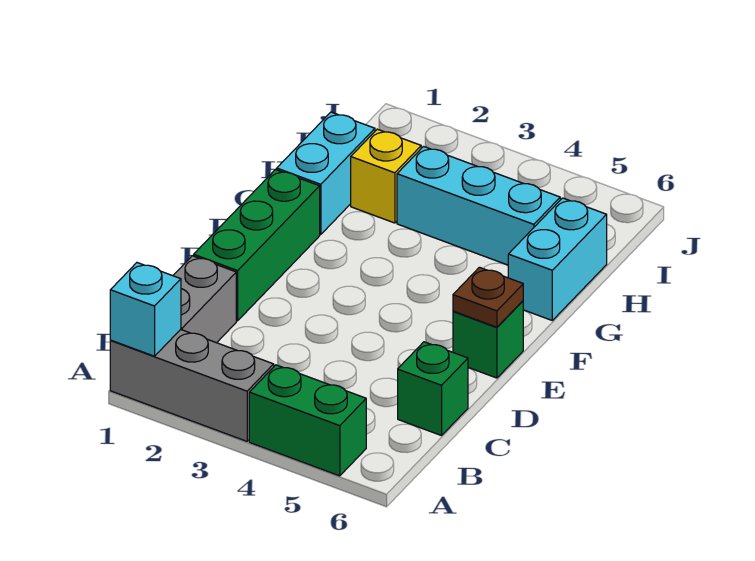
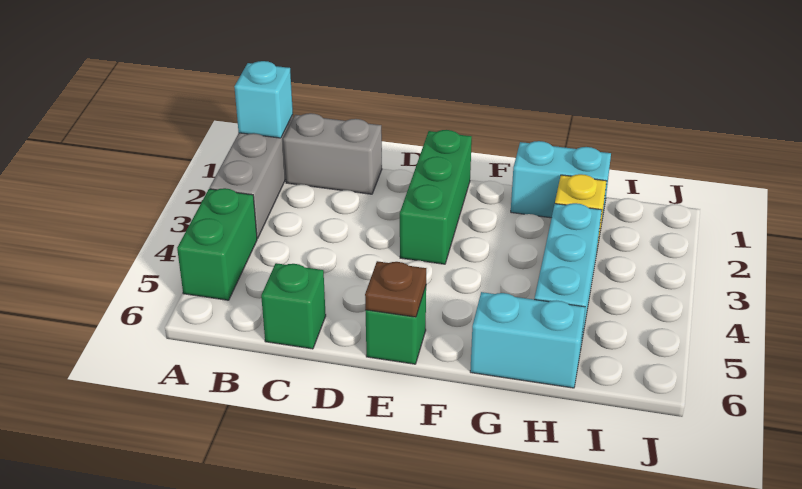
green brick D1:F1 level 1 -> green brick E1:E3 level 1

